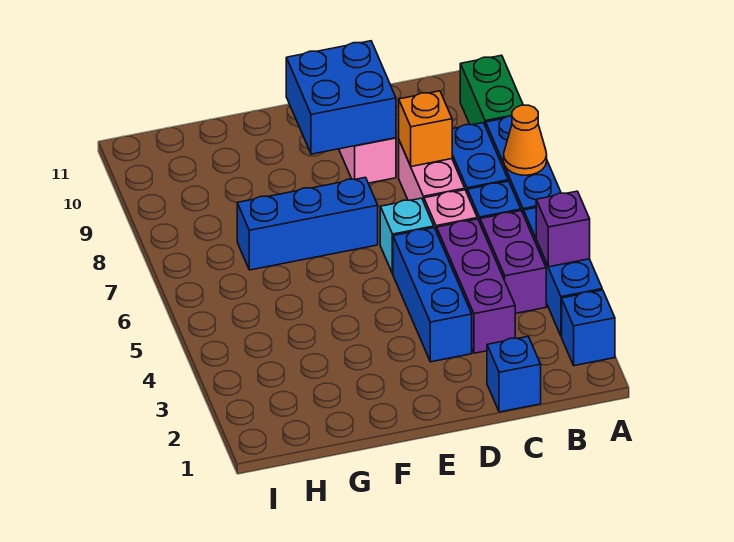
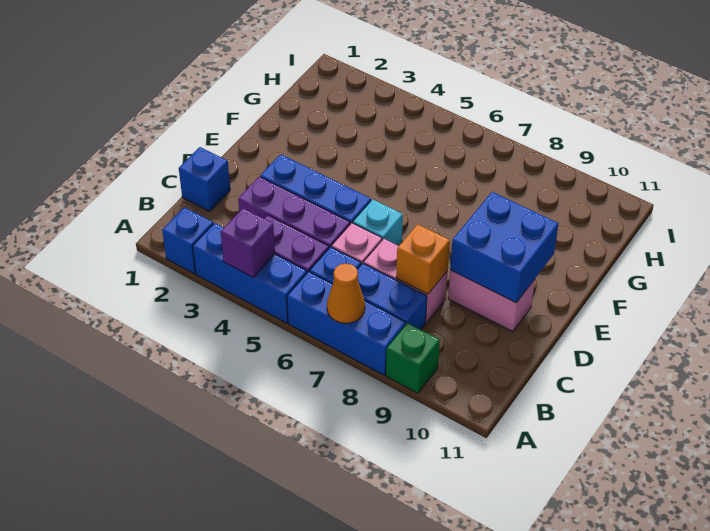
green brick A9:A10 level 1 -> green brick A9 level 1
blue brick E7:G7 level 1 -> none

